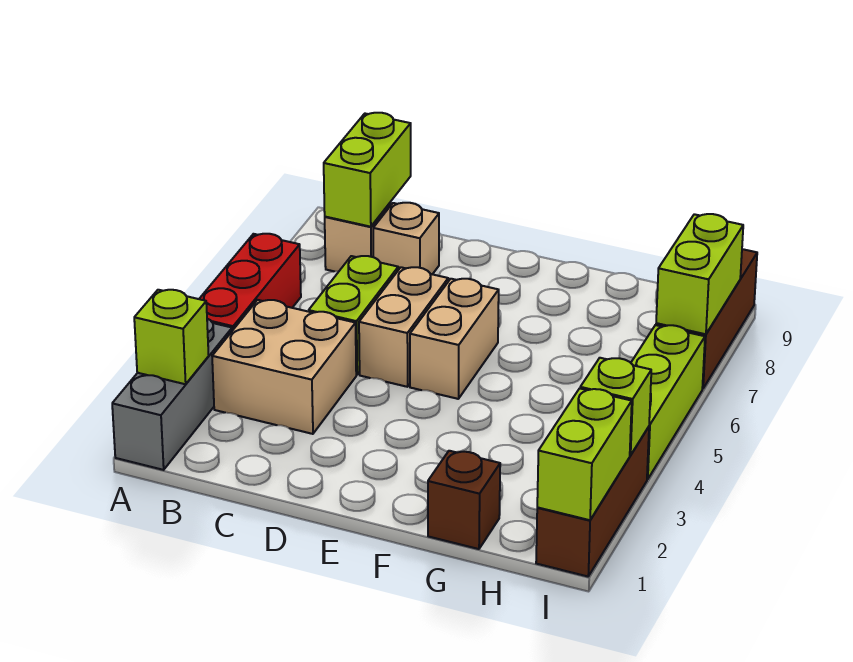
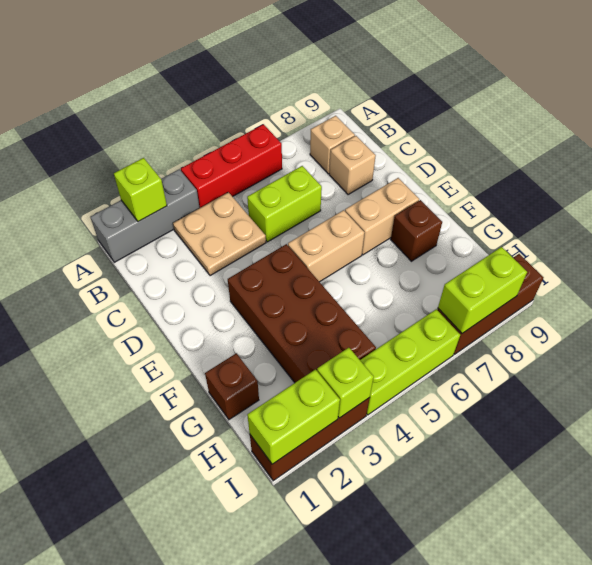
tan brick B3:C4 level 1 -> tan plate B3:C4 level 1
lime brick B8:B9 level 2 -> none
tan brick D5:D6 level 1 -> tan brick E7:E8 level 1
none -> brown brick E3:H4 level 1
none -> brown brick F8 level 1

